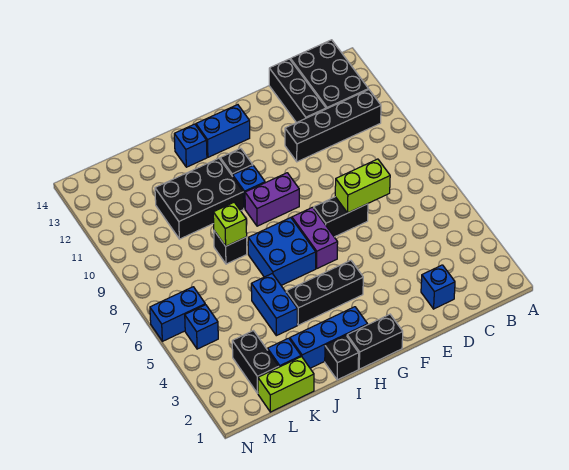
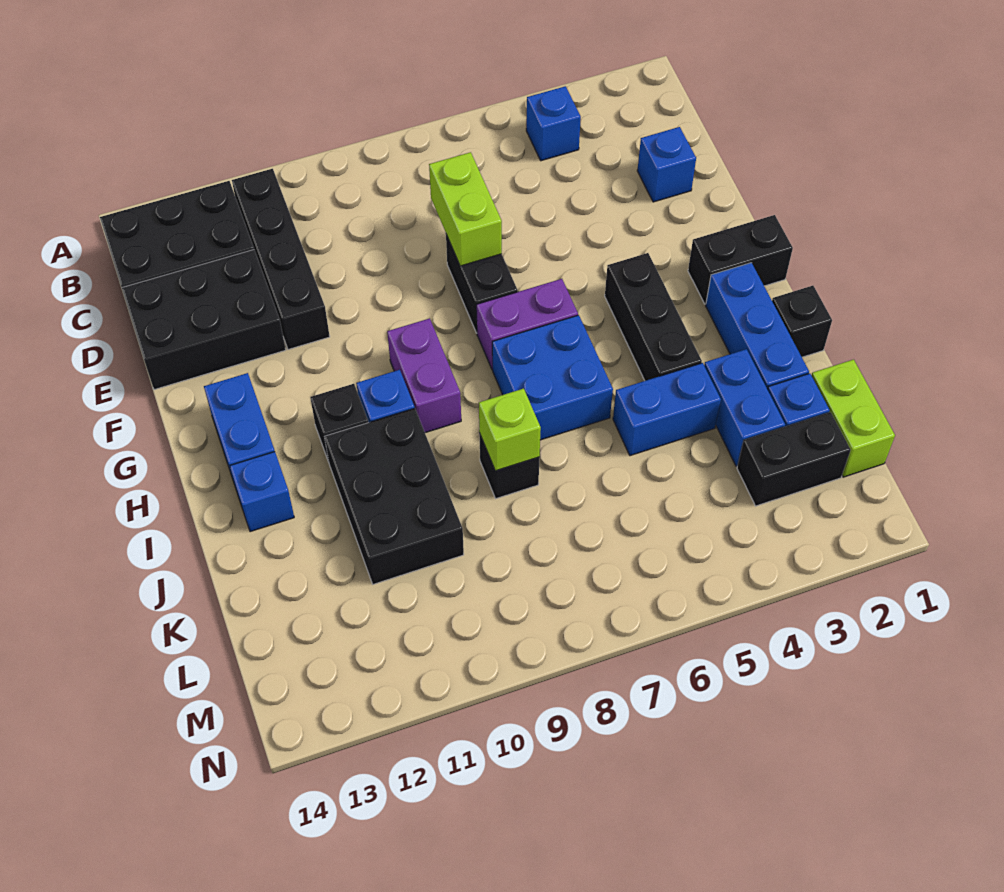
black brick D12:D14 level 1 -> black brick D12:E14 level 1
black brick G1:H1 level 1 -> black brick G1:G2 level 1
blue brick M5 level 1 -> blue brick B4 level 1
blue brick M6:N6 level 1 -> blue brick J3:K3 level 1

